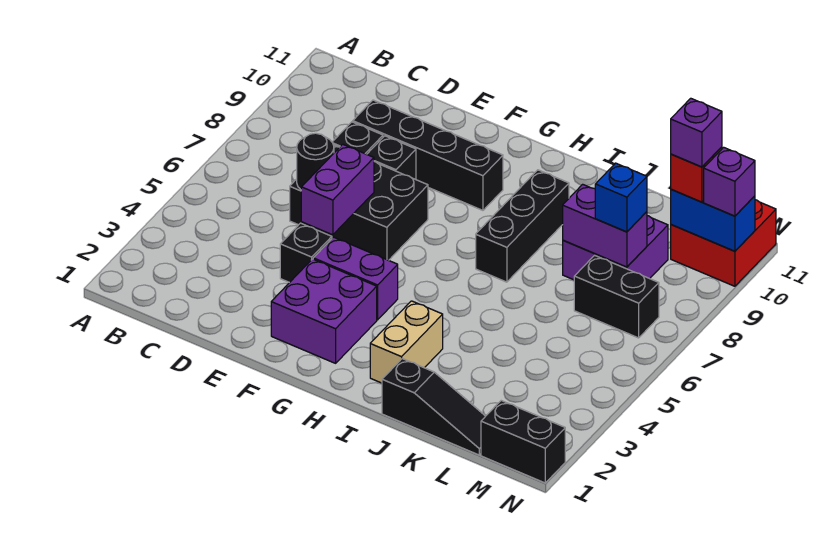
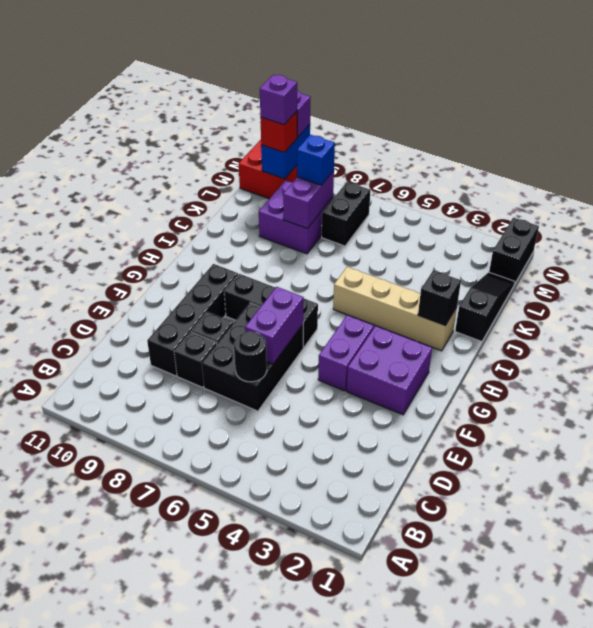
black brick E4 level 1 -> black brick I2 level 2
purple brick E5:E6 level 2 -> purple brick E6:F6 level 2
tan brick I2:I3 level 1 -> tan brick I2:I5 level 1
black brick I7:I9 level 1 -> black brick G6:G8 level 1

